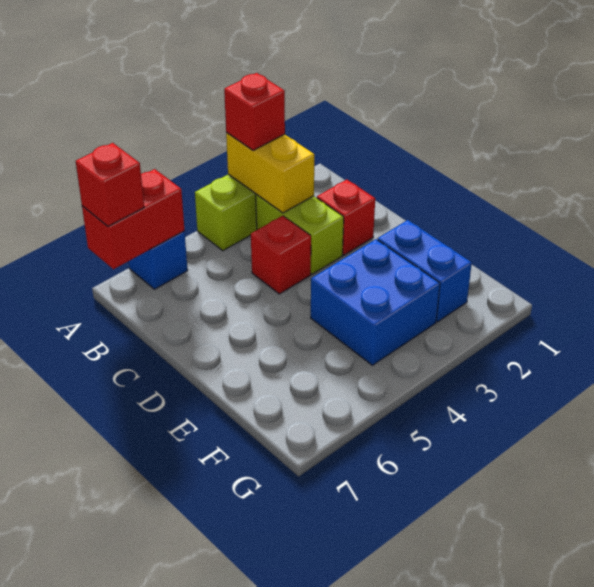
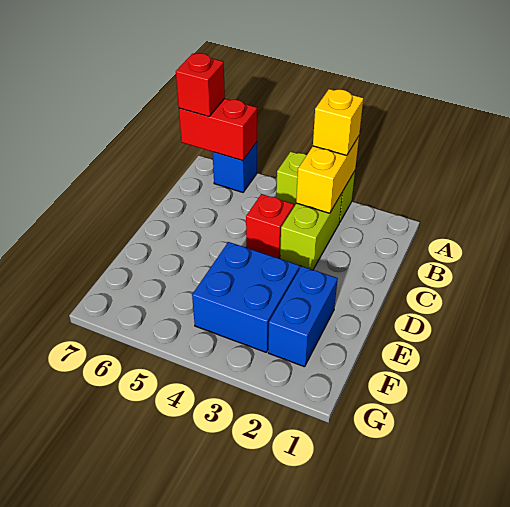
red brick A3 level 3 -> yellow brick A3 level 3
red brick C2 level 1 -> none

